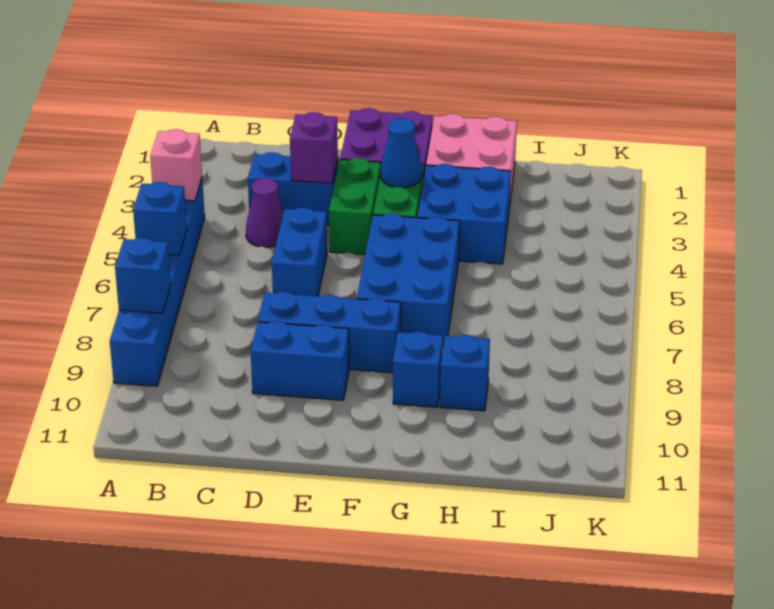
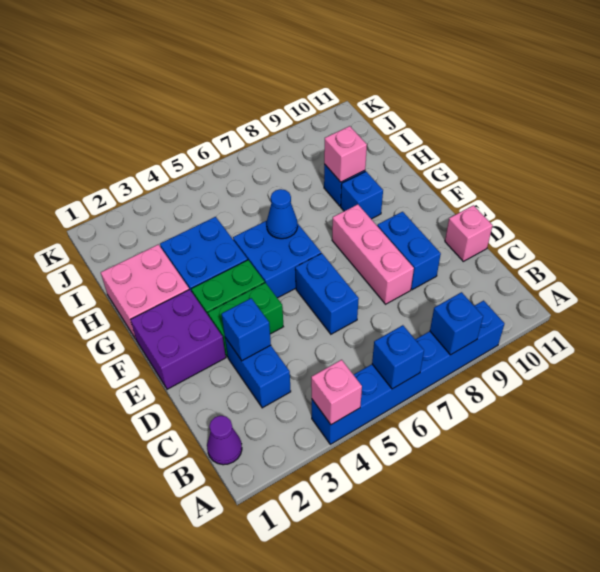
purple cone C4 level 1 -> purple cone B1 level 1
purple brick D3 level 2 -> blue brick D3 level 2
blue brick D5:D6 level 1 -> blue brick D6:E6 level 1
blue brick D8:F8 level 1 -> pink brick D8:F8 level 1
none -> pink brick D11 level 1
blue cone F3 level 2 -> blue cone G6 level 2
blue brick F5:G7 level 1 -> blue brick F5:G6 level 1
none -> pink brick H9 level 2

